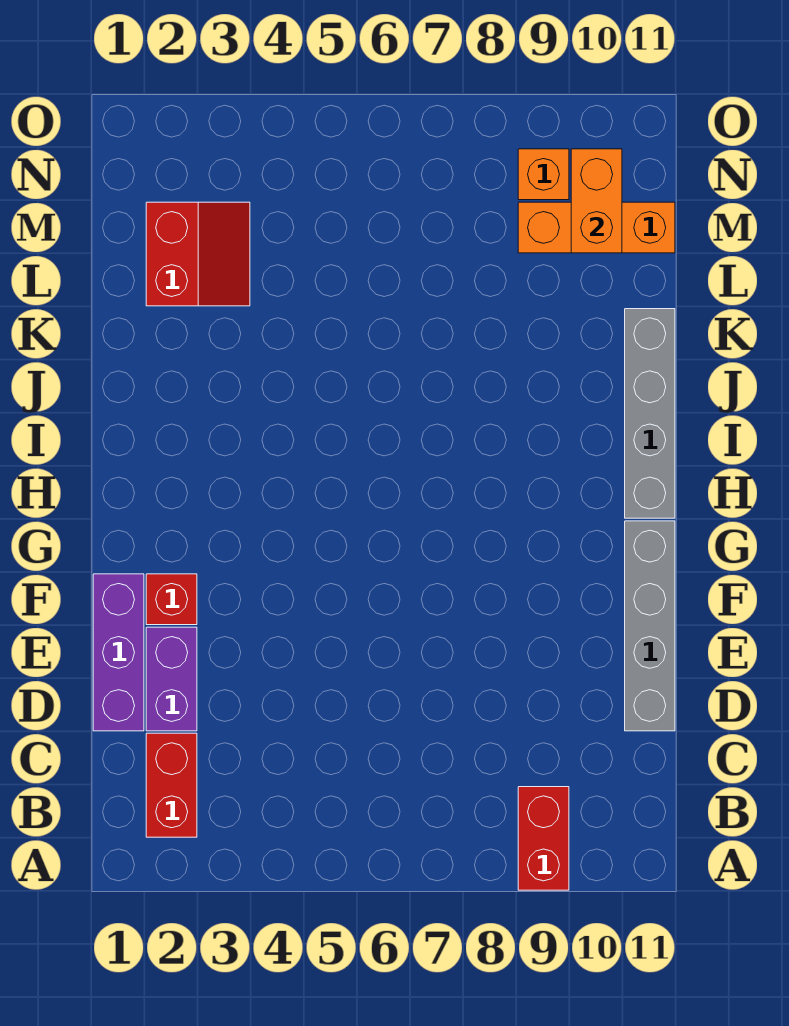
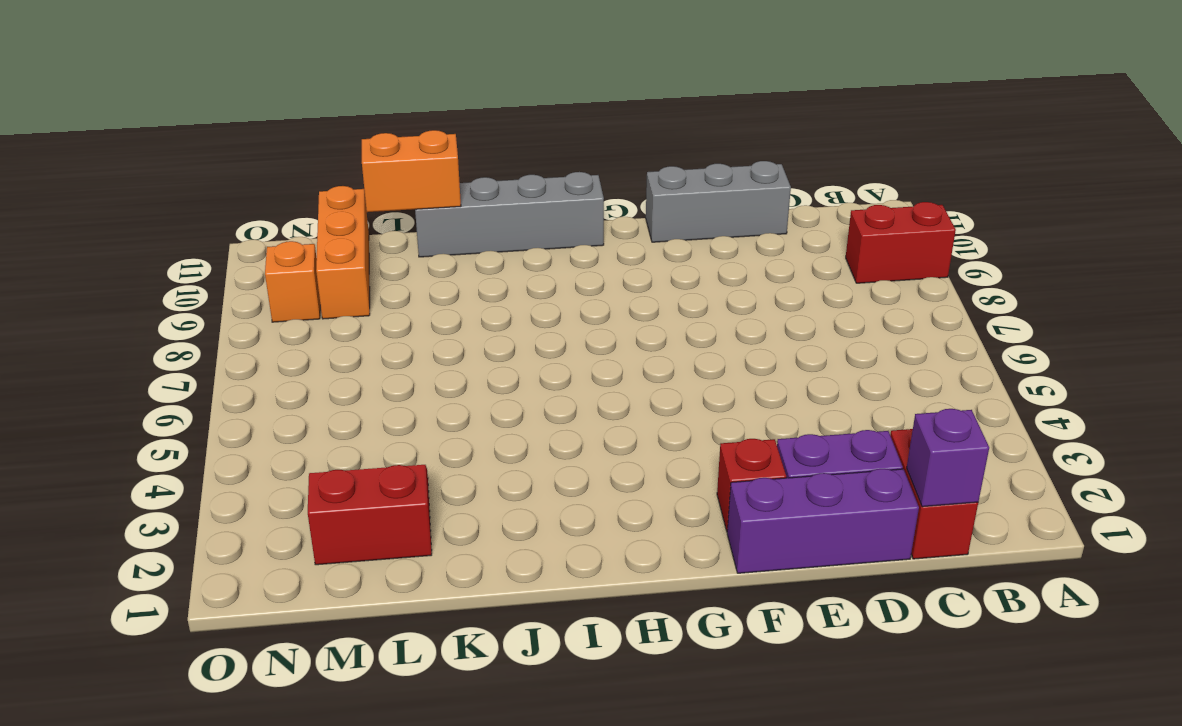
red brick B2:C2 level 1 -> red brick C1:C2 level 1
none -> purple brick C1 level 2
grey brick D11:G11 level 1 -> grey brick D11:F11 level 1
orange brick M10:N10 level 2 -> orange brick K11:L11 level 2

